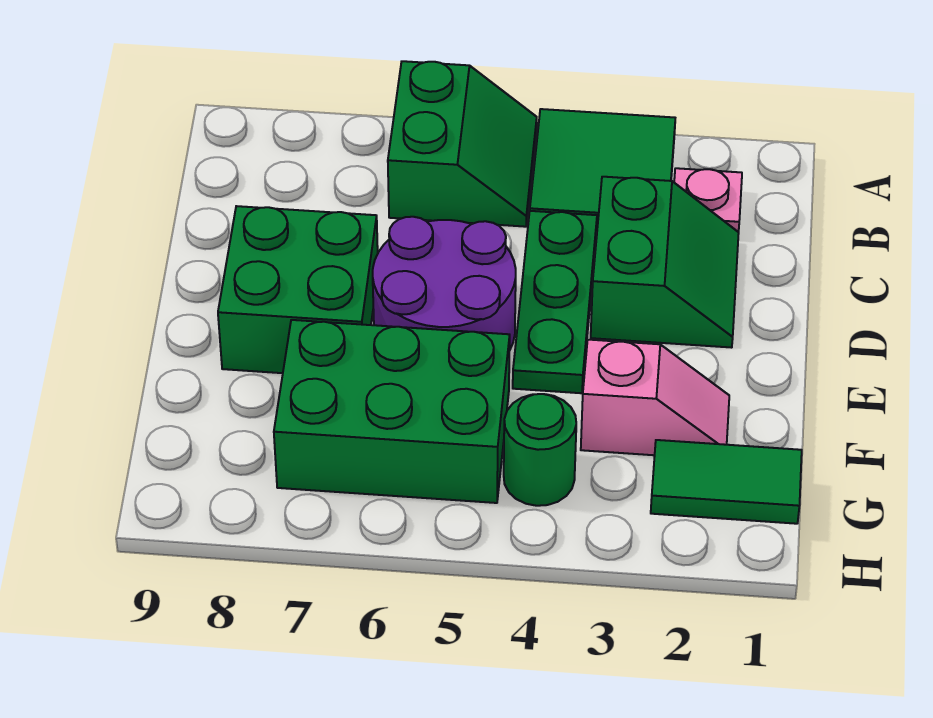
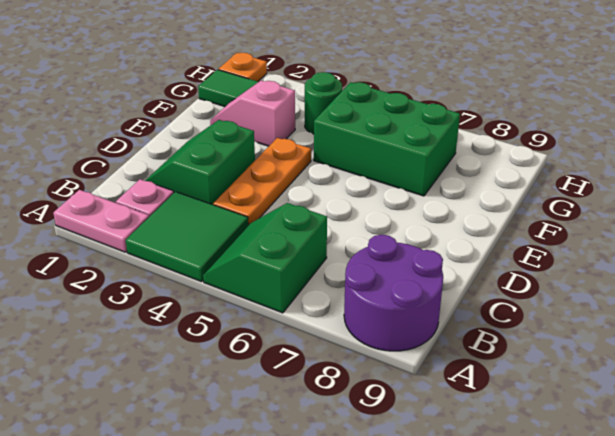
none -> pink plate A1:A2 level 1
green plate C4:E4 level 1 -> orange plate C4:E4 level 1
purple round brick D5:E6 level 1 -> purple round brick A8:B9 level 1
green brick D7:E8 level 1 -> none
none -> orange plate H1 level 1

